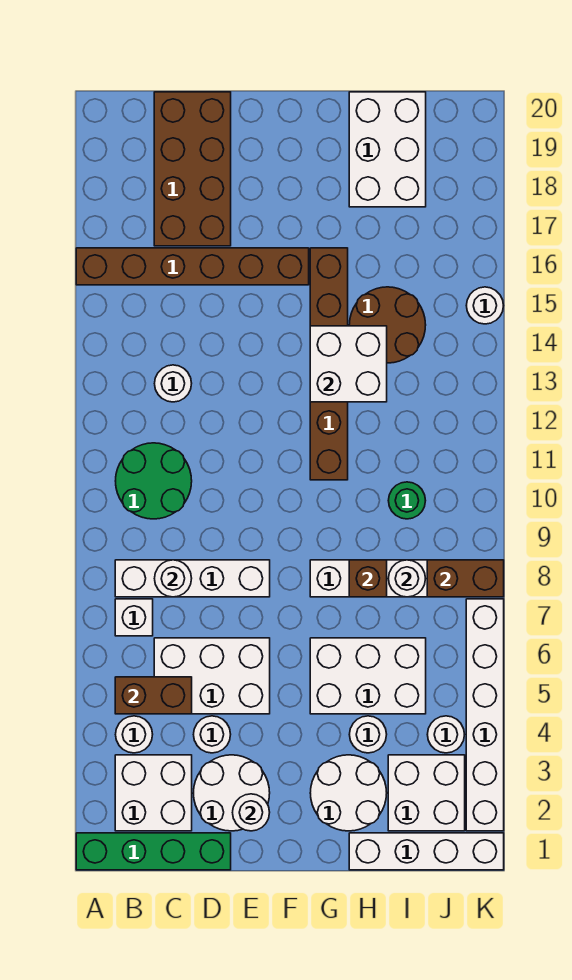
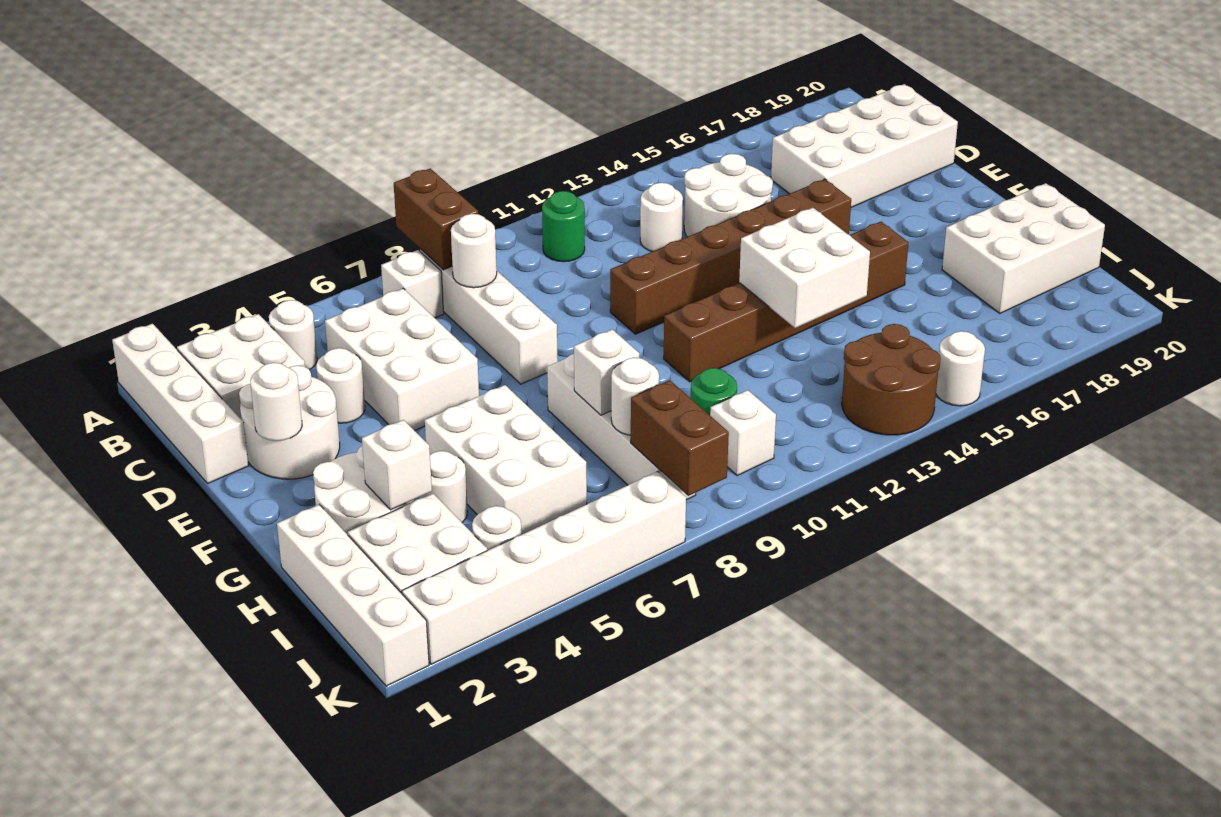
green brick A1:D1 level 1 -> white brick A1:D1 level 1
brown brick A16:F16 level 1 -> brown brick E11:E16 level 1
brown brick B5:C5 level 2 -> brown brick A8:B8 level 2
green round brick B10:C11 level 1 -> green round brick B11 level 1
none -> white round brick C14:D15 level 1
brown brick C17:D20 level 1 -> white brick C17:D20 level 1
none -> white brick H3 level 2
brown brick H8 level 2 -> white brick H8 level 2
brown round brick H14:I15 level 1 -> brown round brick J13:K14 level 1
none -> white brick J10 level 1

